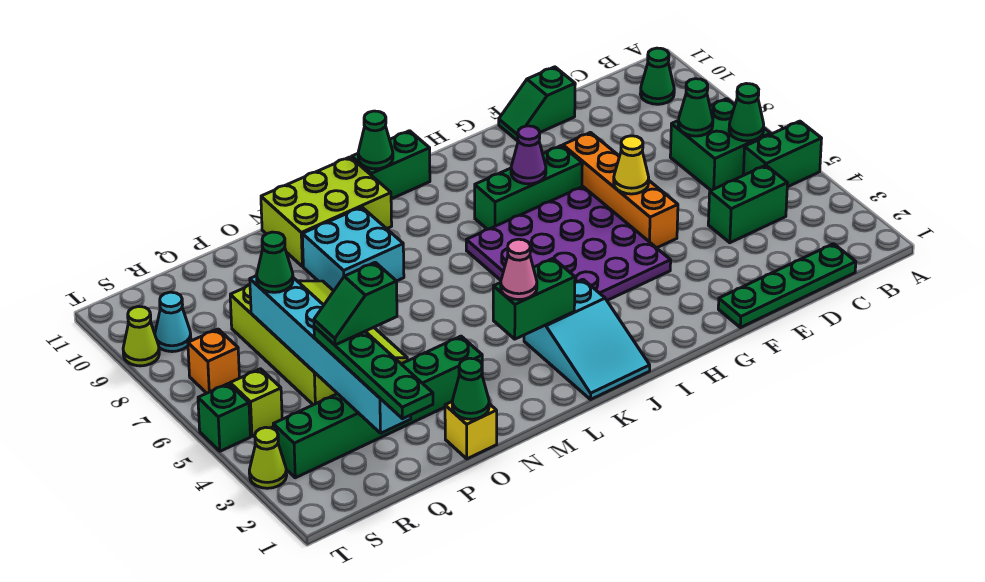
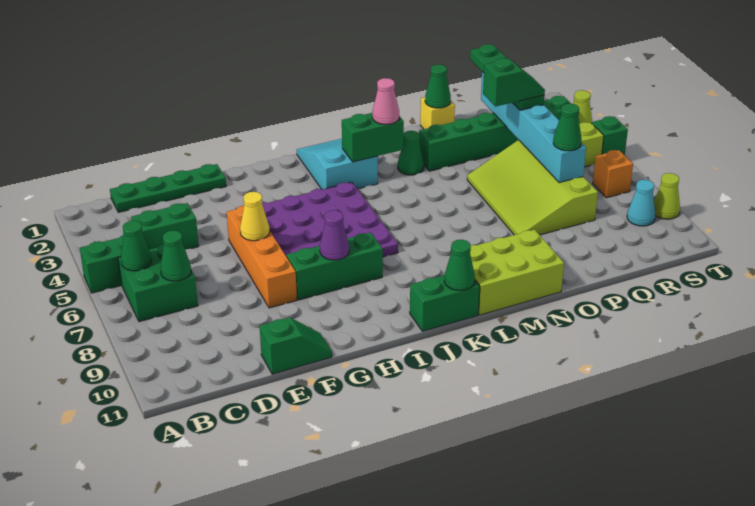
green cone B10 level 1 -> green cone M3 level 1
cyan brick M8:N9 level 1 -> none

